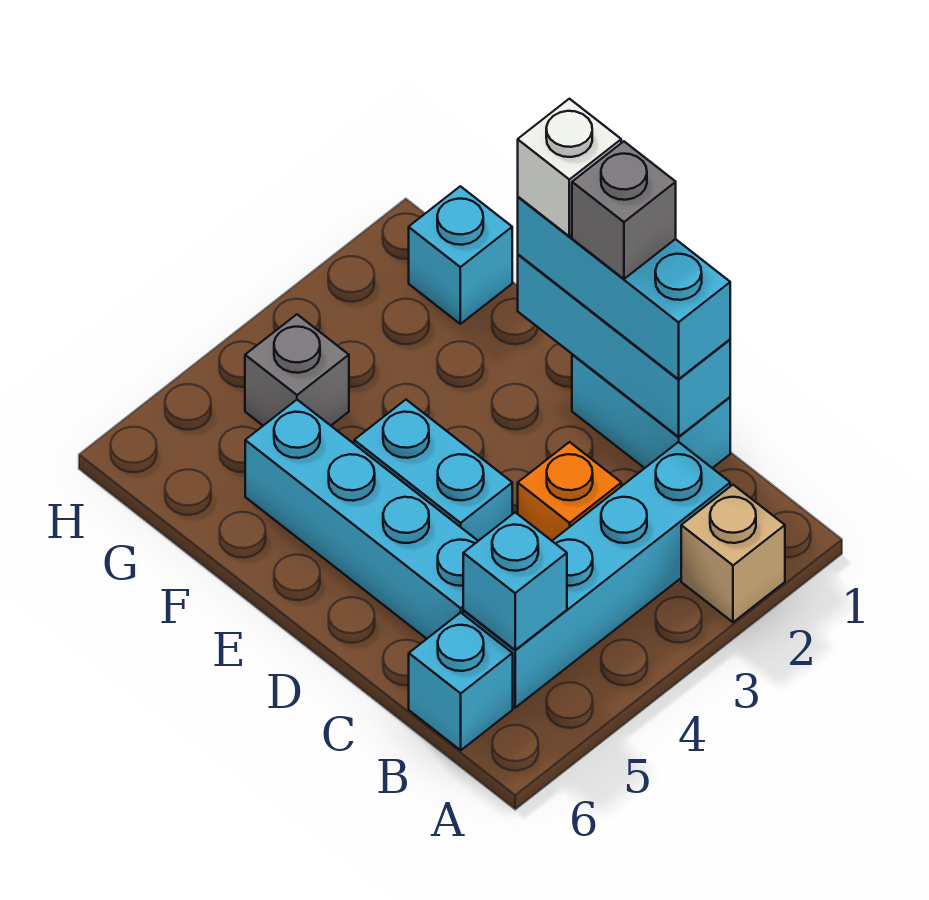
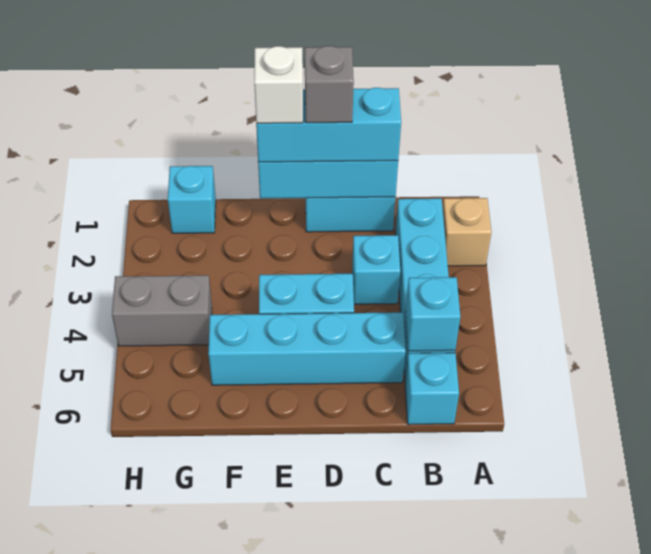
orange brick C3 level 1 -> cyan brick C3 level 1
grey brick G4 level 1 -> grey brick G4:H4 level 1

